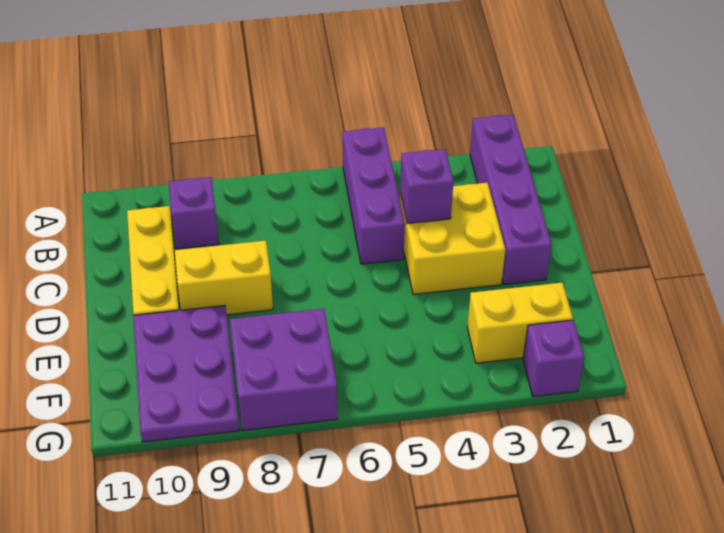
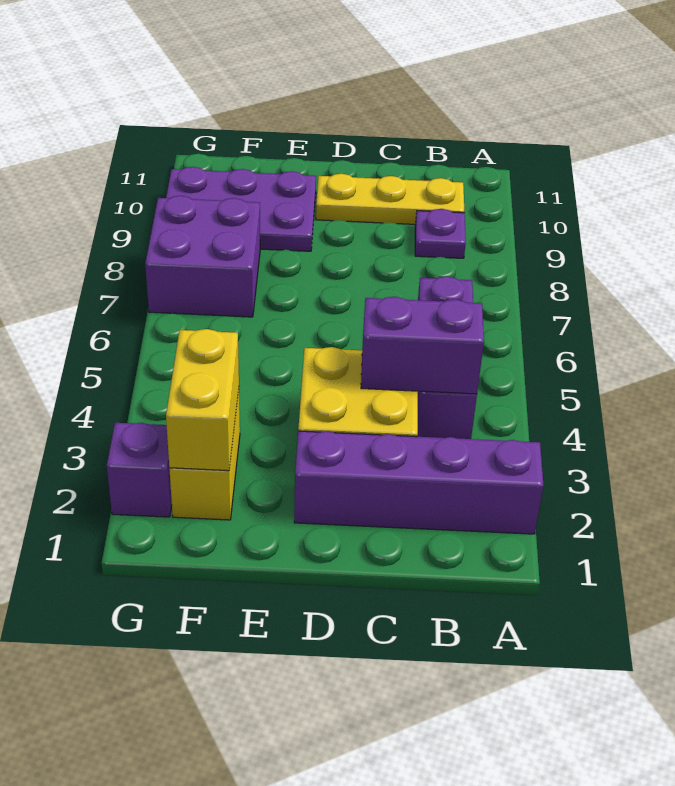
purple brick A5:C5 level 1 -> purple brick B4:B6 level 1
purple brick B9 level 1 -> purple plate B9 level 1
purple brick C4 level 2 -> purple brick B4:C4 level 2
yellow brick D8:D9 level 1 -> yellow brick F2:F3 level 2

